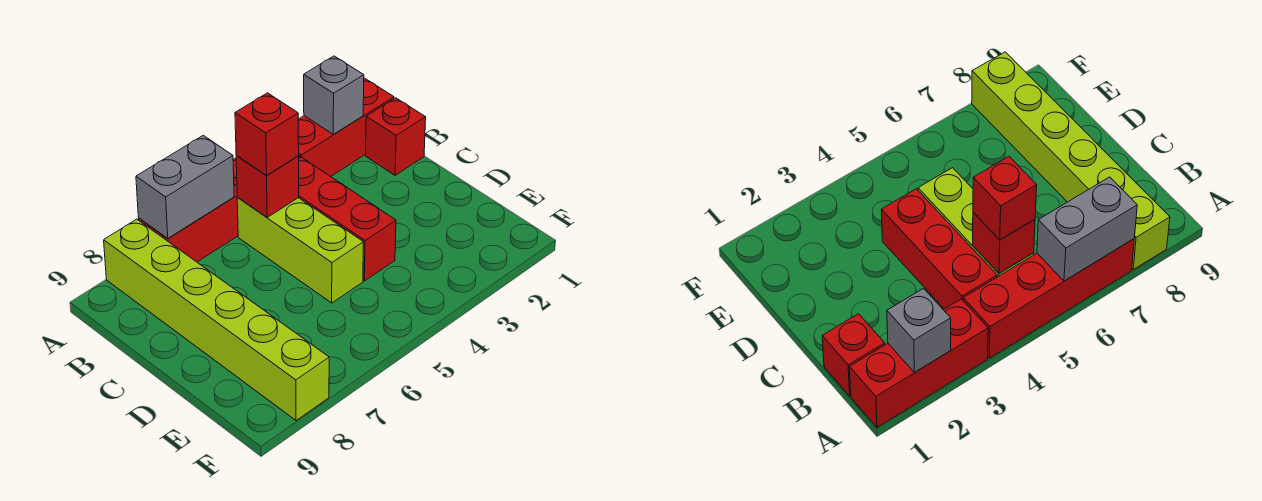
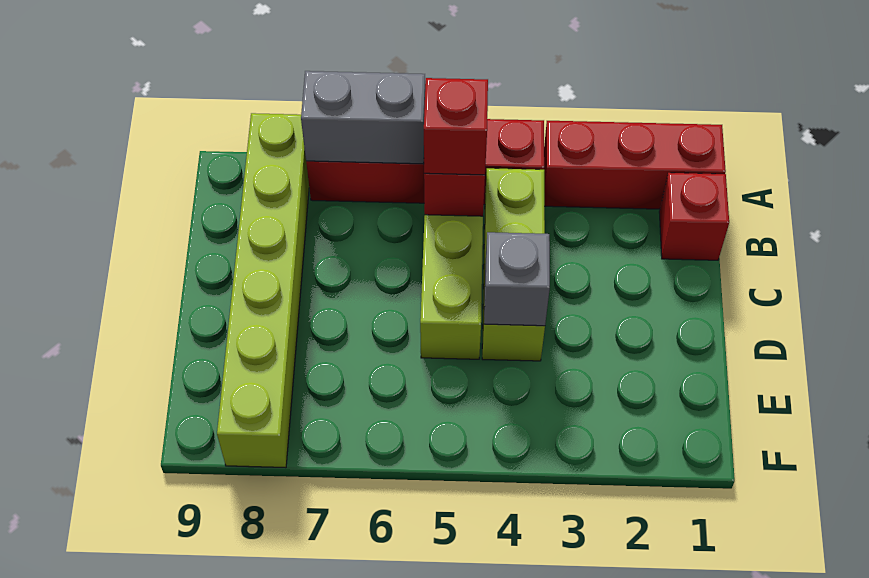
grey brick A2 level 2 -> grey brick D4 level 2
red brick B4:D4 level 1 -> lime brick B4:D4 level 1

